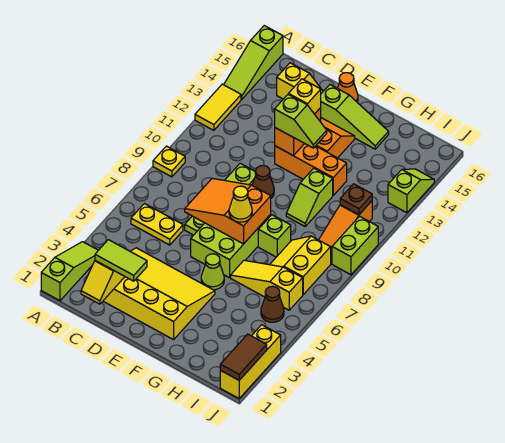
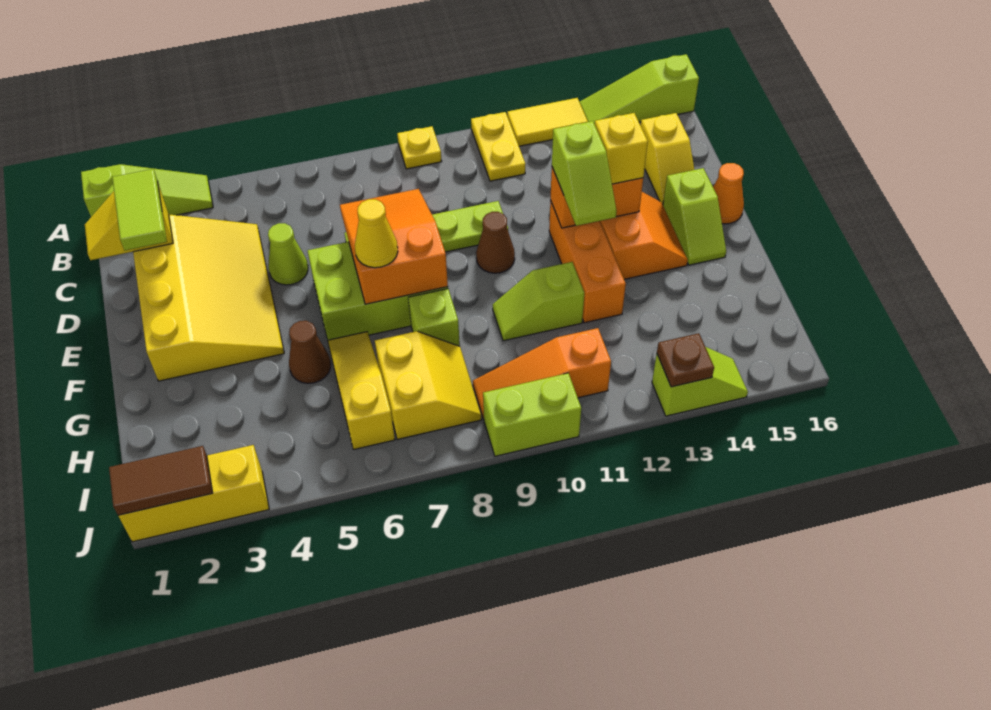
yellow plate B6:C6 level 1 -> yellow plate A11:B11 level 1
lime slope E15:G15 level 1 top E -> lime slope E15:F15 level 1 top E
lime cone F5 level 1 -> lime cone D5 level 1
yellow slope H7:I8 level 1 top I -> yellow slope H7:I8 level 1 top 7
brown cone I5 level 1 -> brown cone G5 level 1
brown plate I11 level 2 -> brown plate J13 level 2

